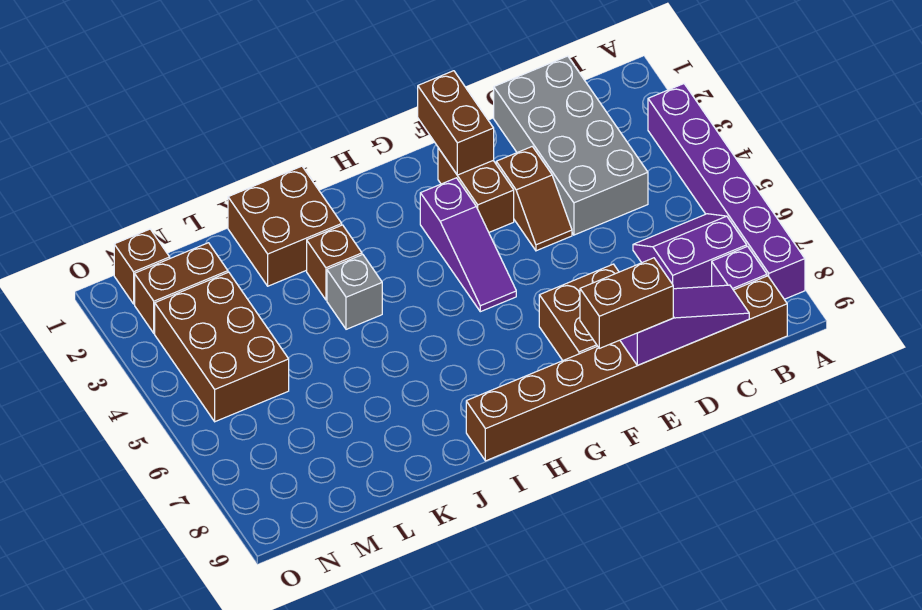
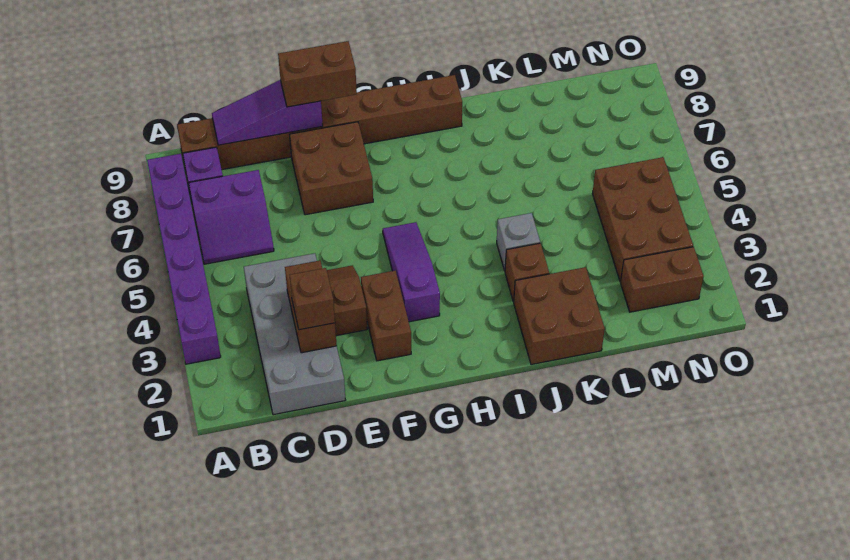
brown brick F1:F2 level 2 -> brown brick D2:D3 level 2
brown brick N1 level 1 -> brown brick D2 level 3

